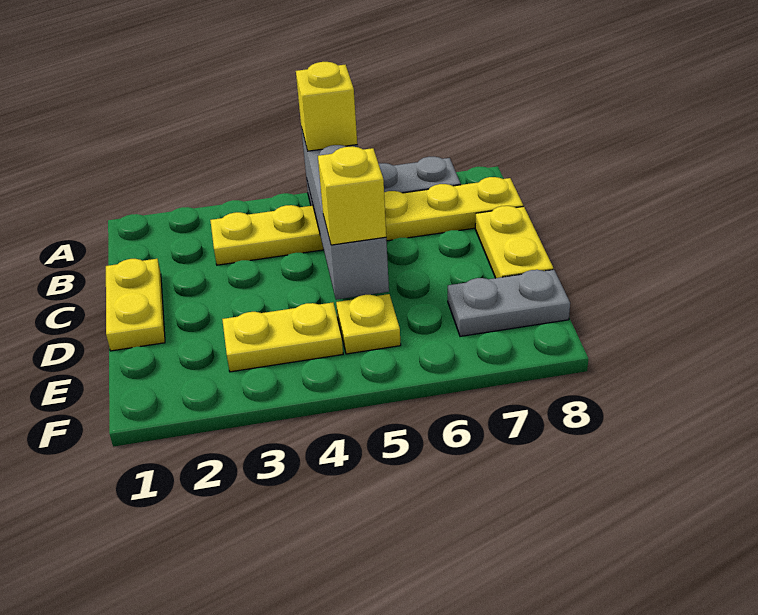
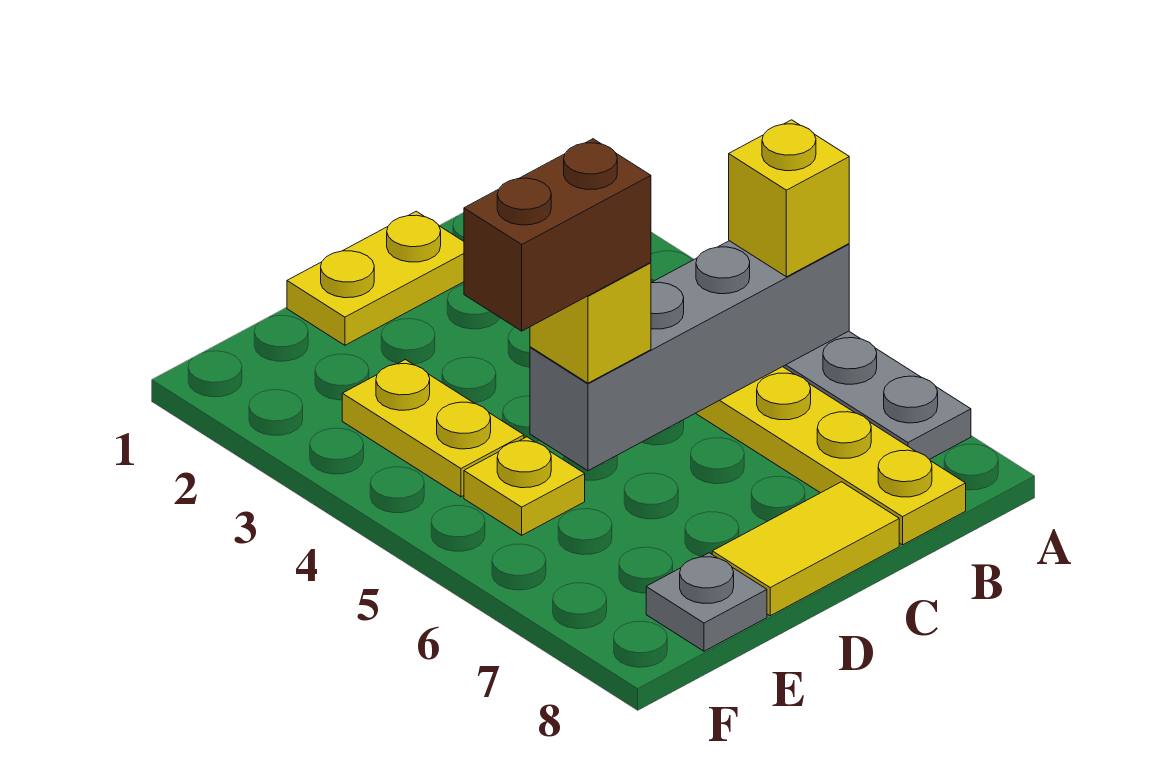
yellow plate C8:D8 level 1 -> yellow tile C8:D8 level 1
none -> brown brick D5:E5 level 4
grey plate E7:E8 level 1 -> grey plate E8 level 1

